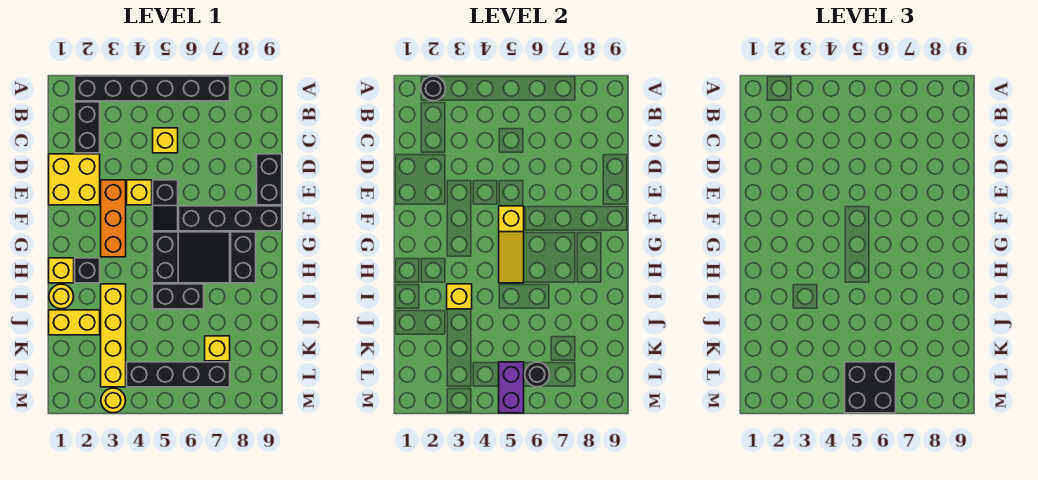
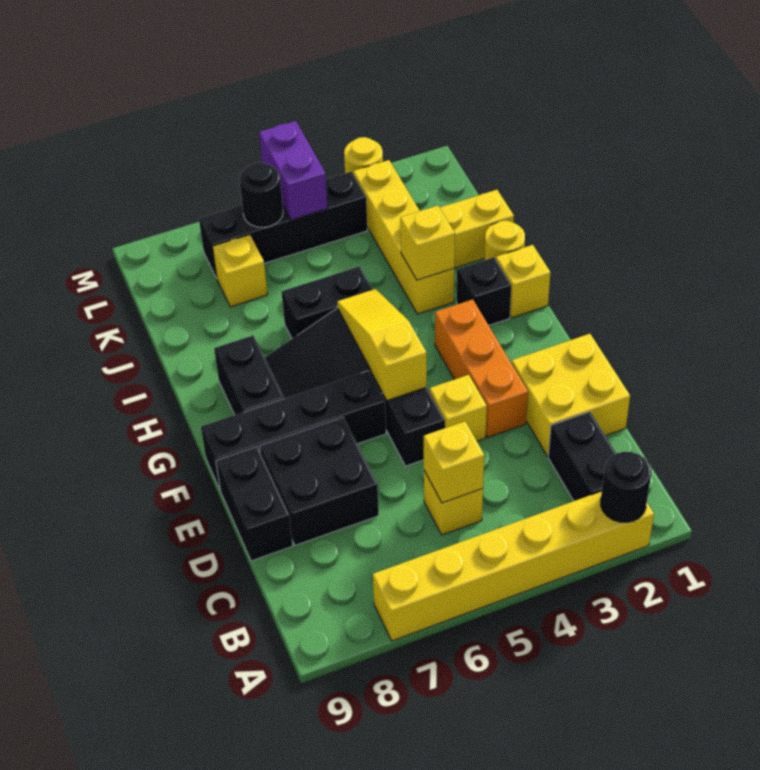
black brick A2:A7 level 1 -> yellow brick A2:A7 level 1
none -> yellow brick C5 level 2
black brick L5:M6 level 3 -> black brick D7:E8 level 1

